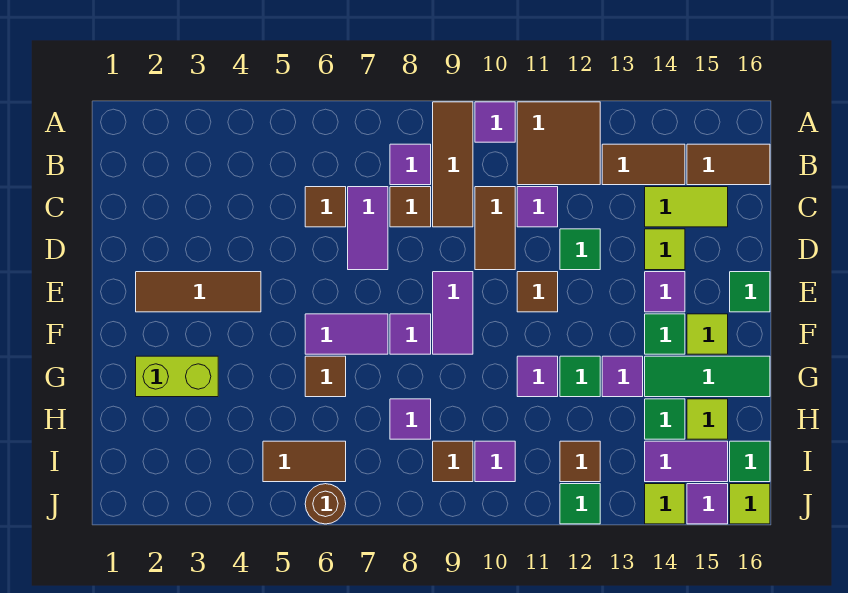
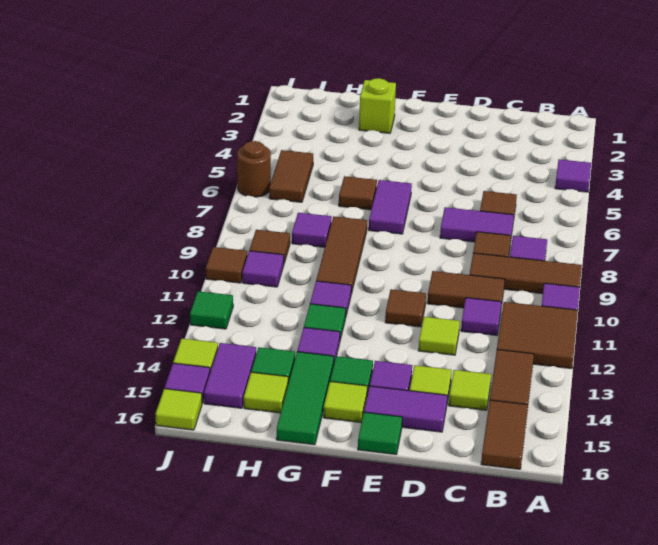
lime tile C14:C15 level 1 -> lime tile C14 level 1
green tile D12 level 1 -> lime tile D12 level 1
brown tile E2:E4 level 1 -> brown tile G8:G10 level 1
purple tile E9:F9 level 1 -> purple tile D15:E15 level 1
purple tile F8 level 1 -> purple tile A4 level 1
lime brick G2:G3 level 1 -> lime brick G2 level 1
brown tile I12 level 1 -> brown tile J10 level 1
green tile I16 level 1 -> none

